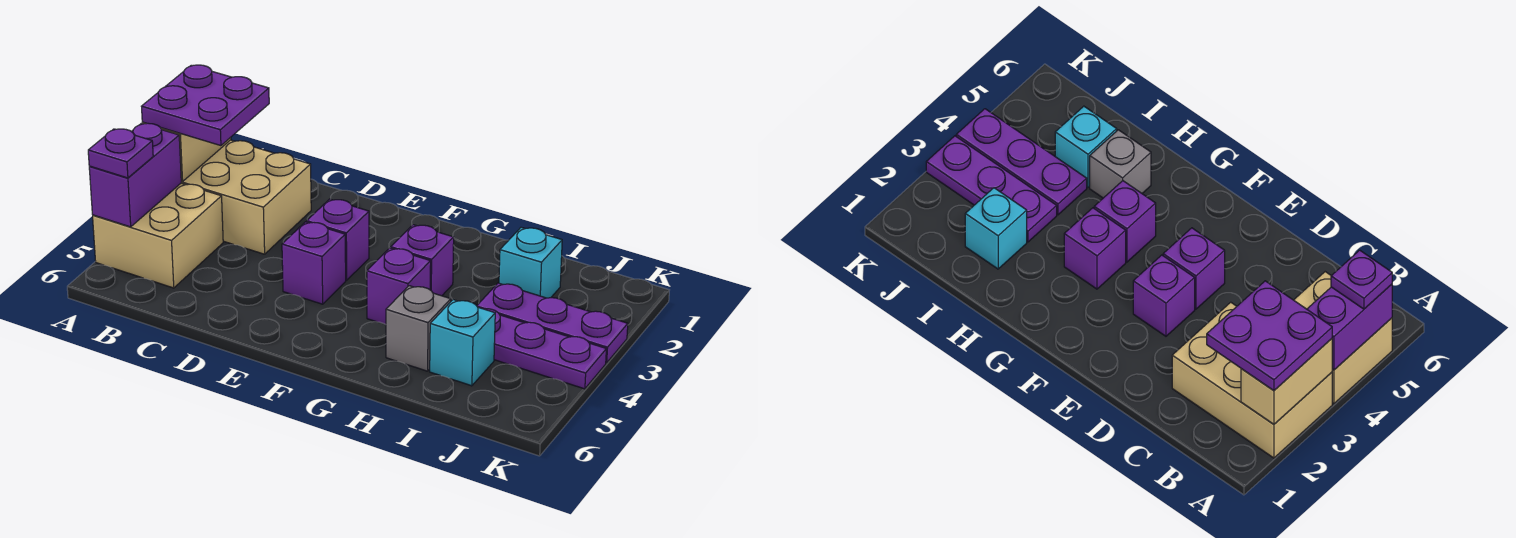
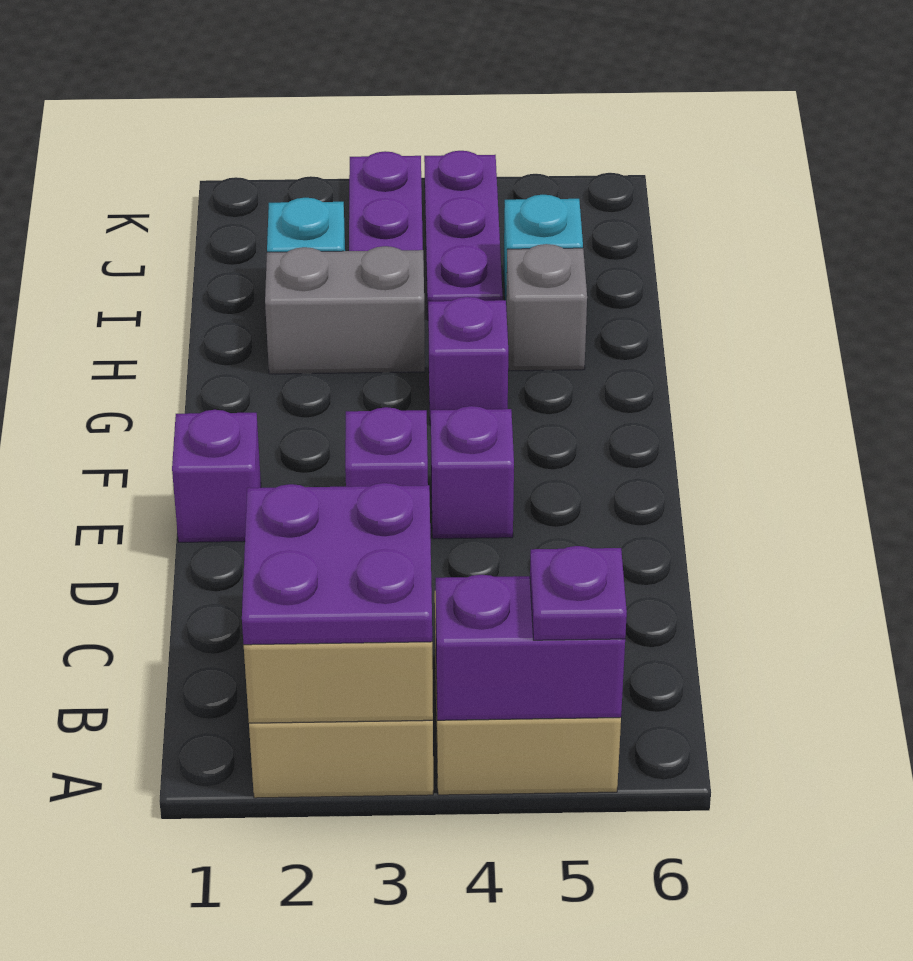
purple brick G3 level 1 -> purple brick E1 level 1
none -> grey brick H2:H3 level 1

